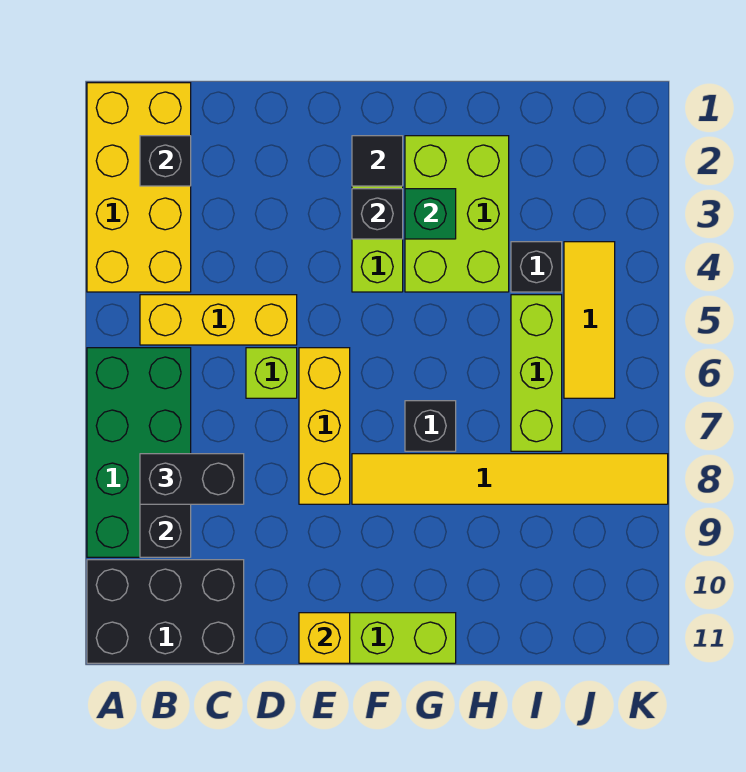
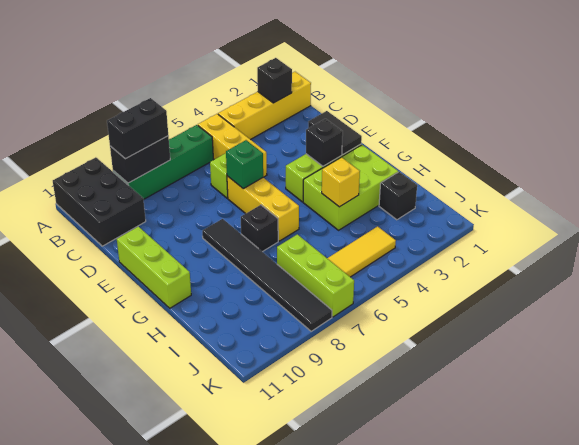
yellow brick A1:B4 level 1 -> yellow brick B1:B4 level 1
green brick A6:B9 level 1 -> green brick B6:B9 level 1
black brick B8:C8 level 3 -> black brick B8:B9 level 3
yellow brick E6:E8 level 1 -> yellow brick E6:G6 level 1
yellow brick E11 level 2 -> yellow brick H4 level 2
black tile F2 level 2 -> black tile E2:F2 level 2
yellow tile F8:K8 level 1 -> black tile F8:K8 level 1
green brick G3 level 2 -> green brick E6 level 2
black brick I4 level 1 -> black brick I2 level 1
lime brick I5:I7 level 1 -> lime brick I7:K7 level 1

